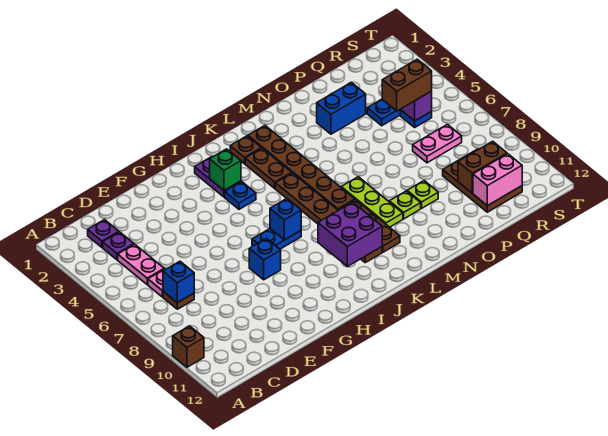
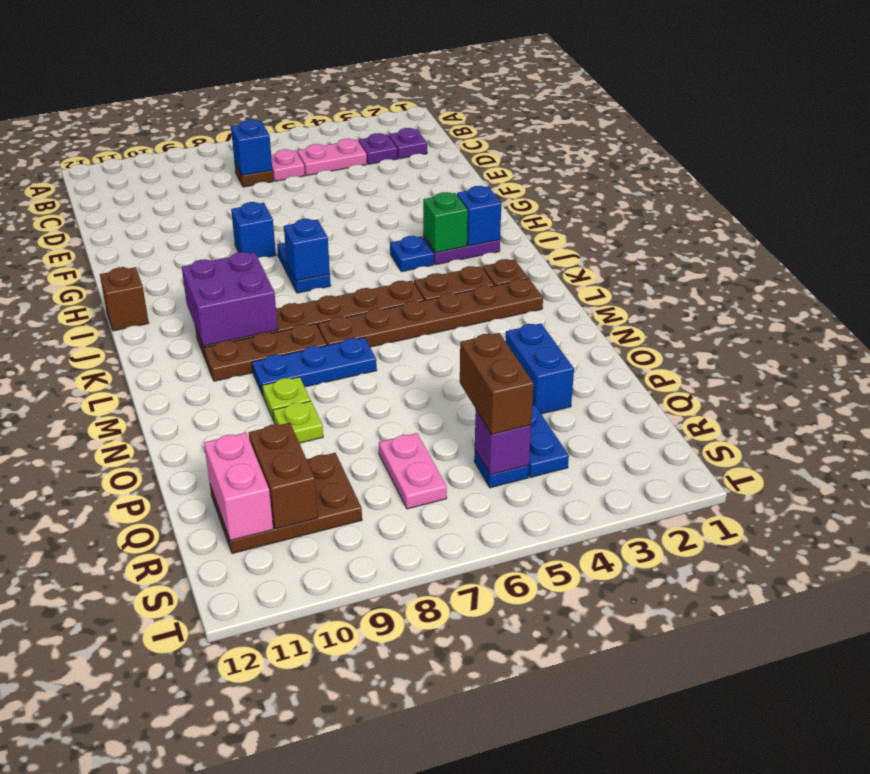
brown brick A10 level 1 -> brown brick I12 level 1
none -> blue brick I2 level 2
lime plate M7:M9 level 1 -> blue plate M7:M9 level 1

